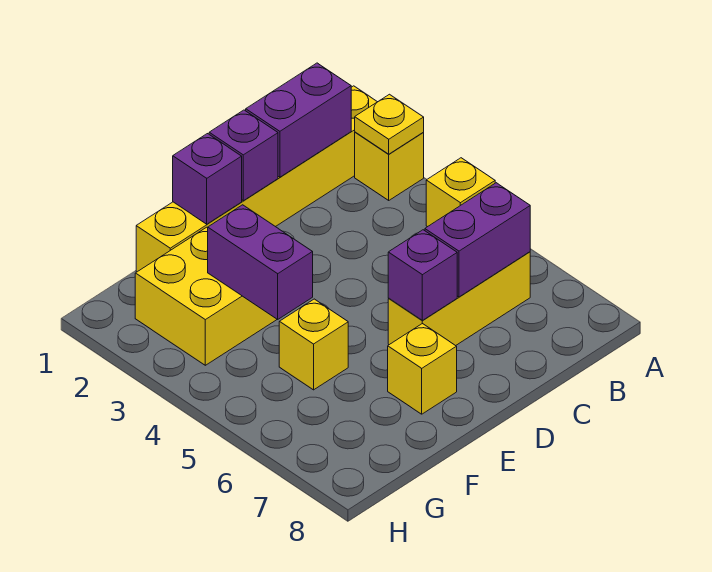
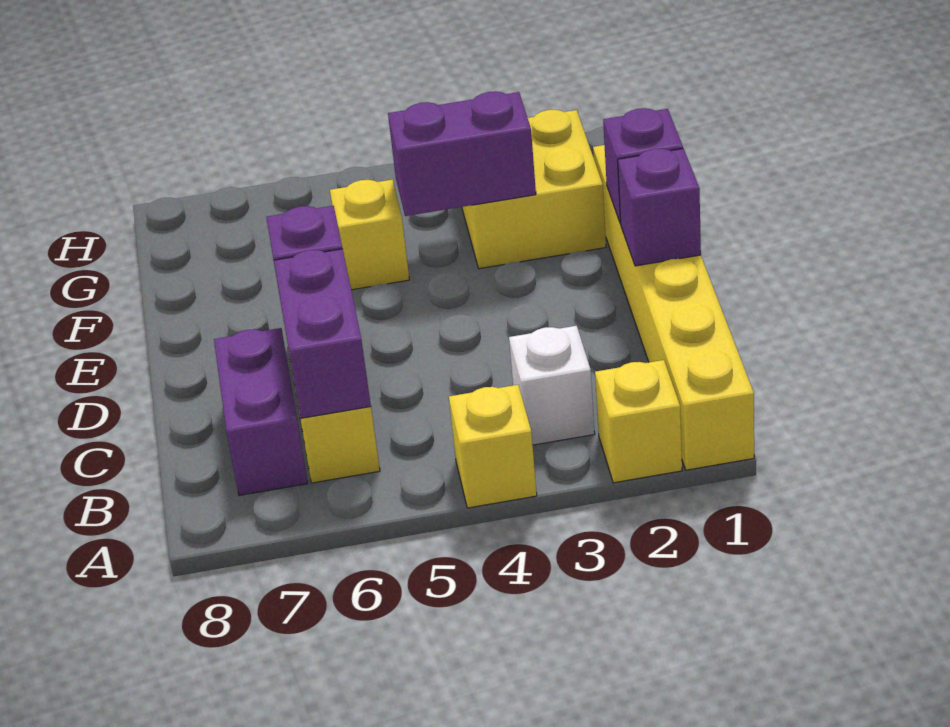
yellow plate A2 level 2 -> none
purple brick B1:C1 level 2 -> purple brick B7:C7 level 1
none -> white brick B3 level 1
yellow brick E7 level 1 -> none

